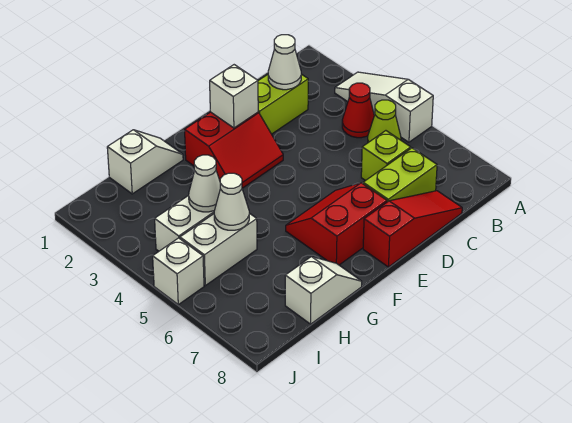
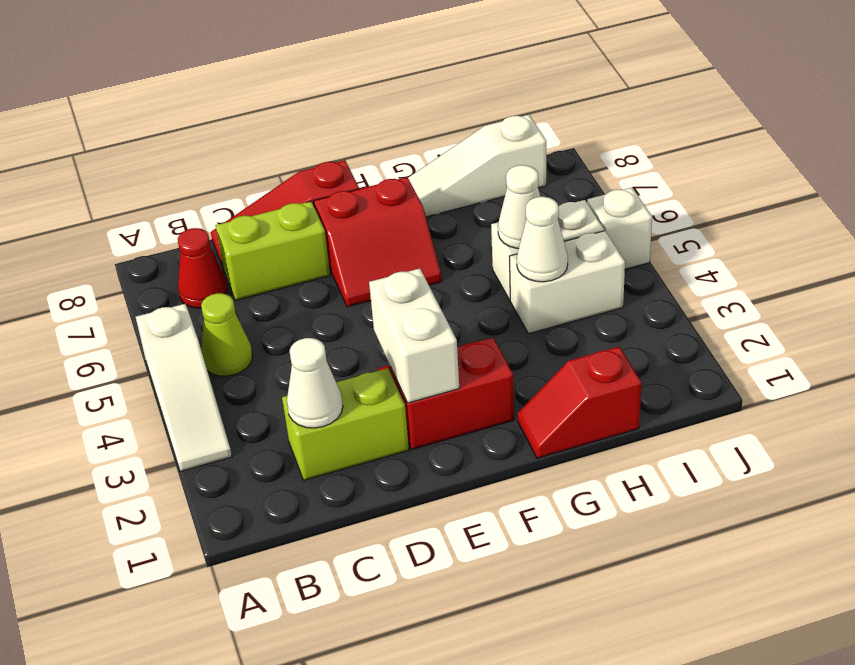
red cone B4 level 1 -> red cone B7 level 1
lime brick C6 level 1 -> none
white brick E2 level 2 -> white brick E2:E3 level 2
white slope G1:H1 level 1 top H -> red slope G1:H1 level 1 top H
white slope G8:H8 level 1 top H -> white slope G8:I8 level 1 top I

